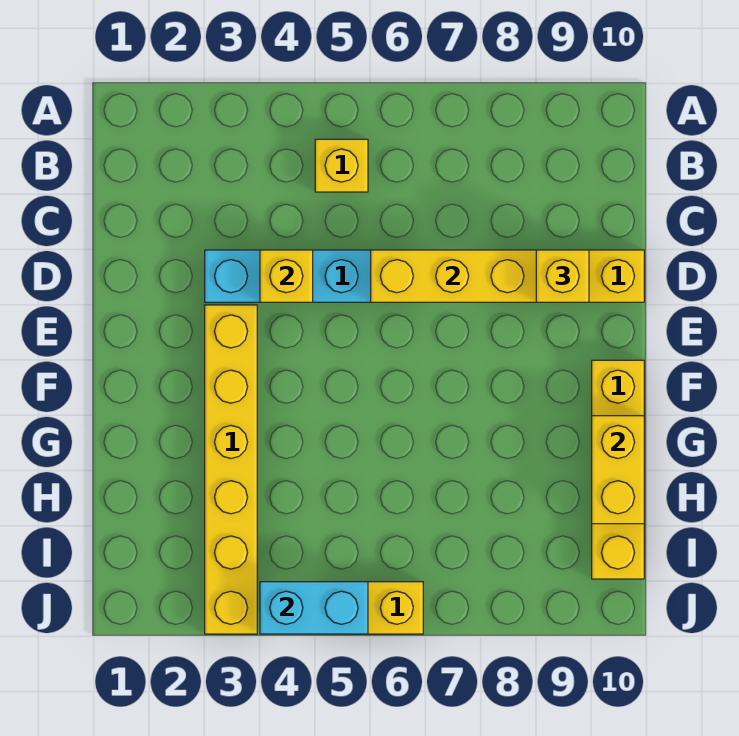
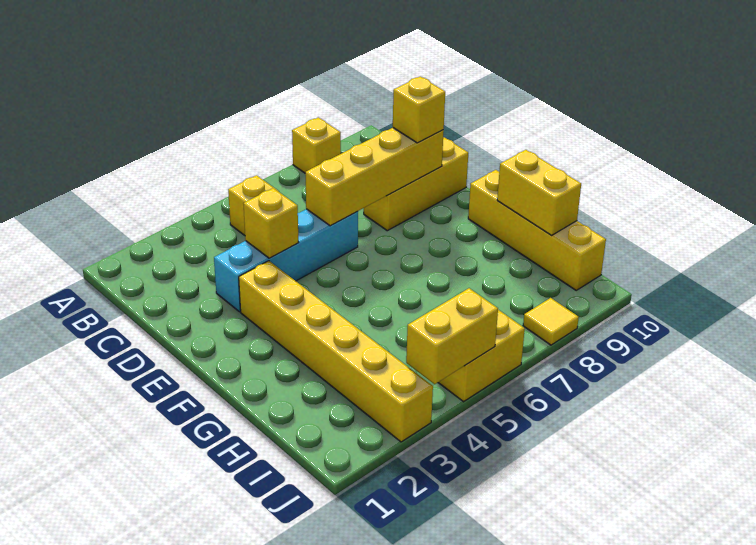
none -> yellow brick A8 level 1
cyan brick J4:J5 level 2 -> yellow brick J4:J5 level 2
none -> yellow tile J8 level 1

